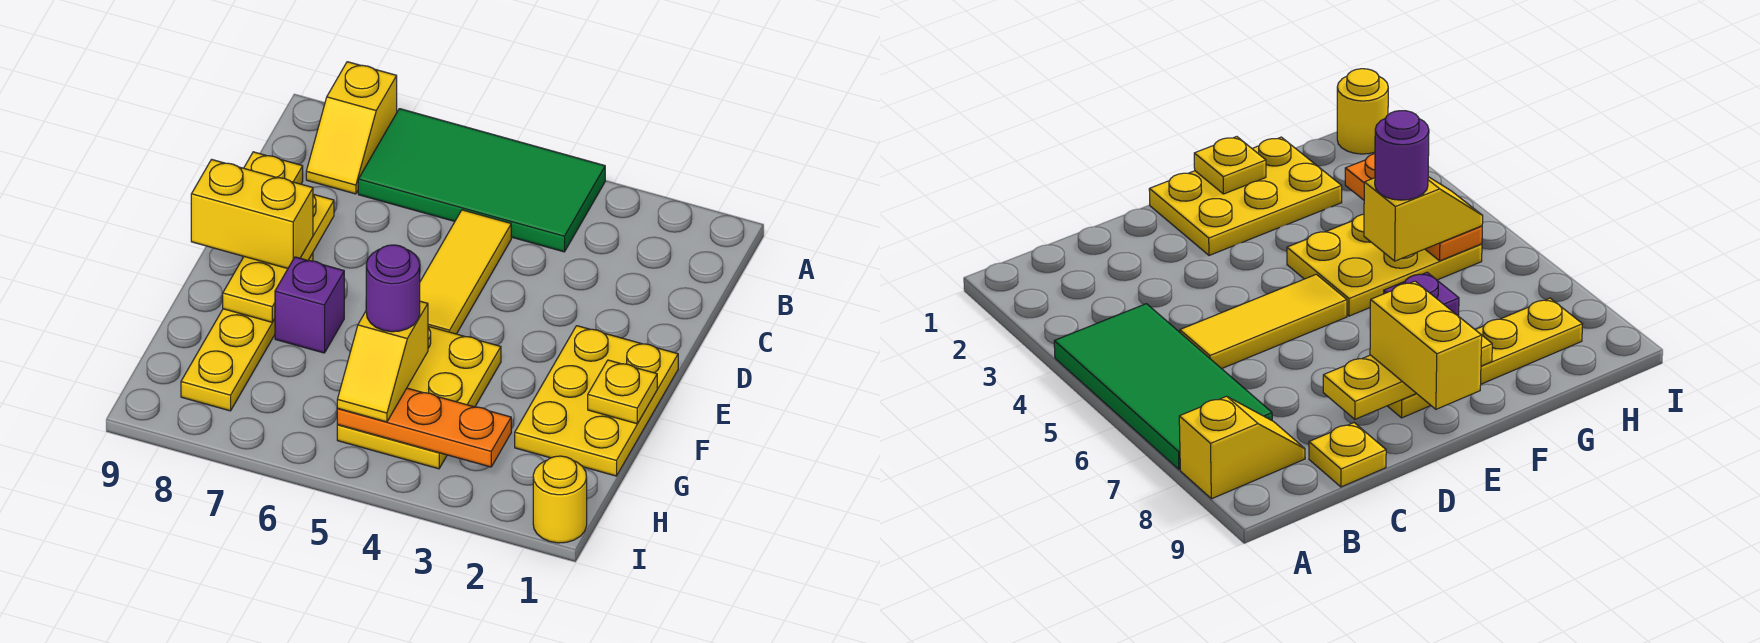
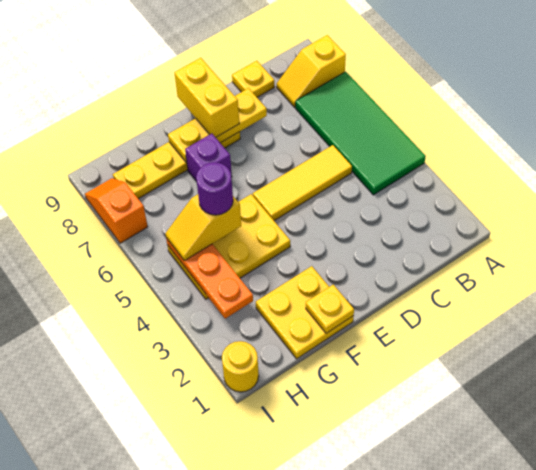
yellow plate E1:G2 level 1 -> yellow plate F1:G2 level 1
none -> orange slope I7:I8 level 1 top 7

